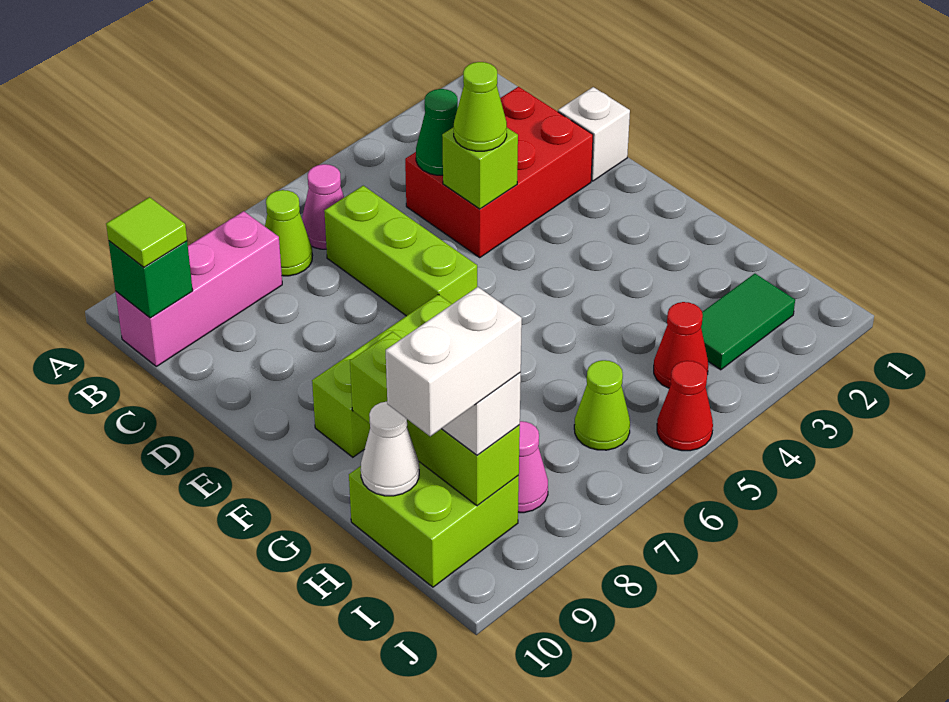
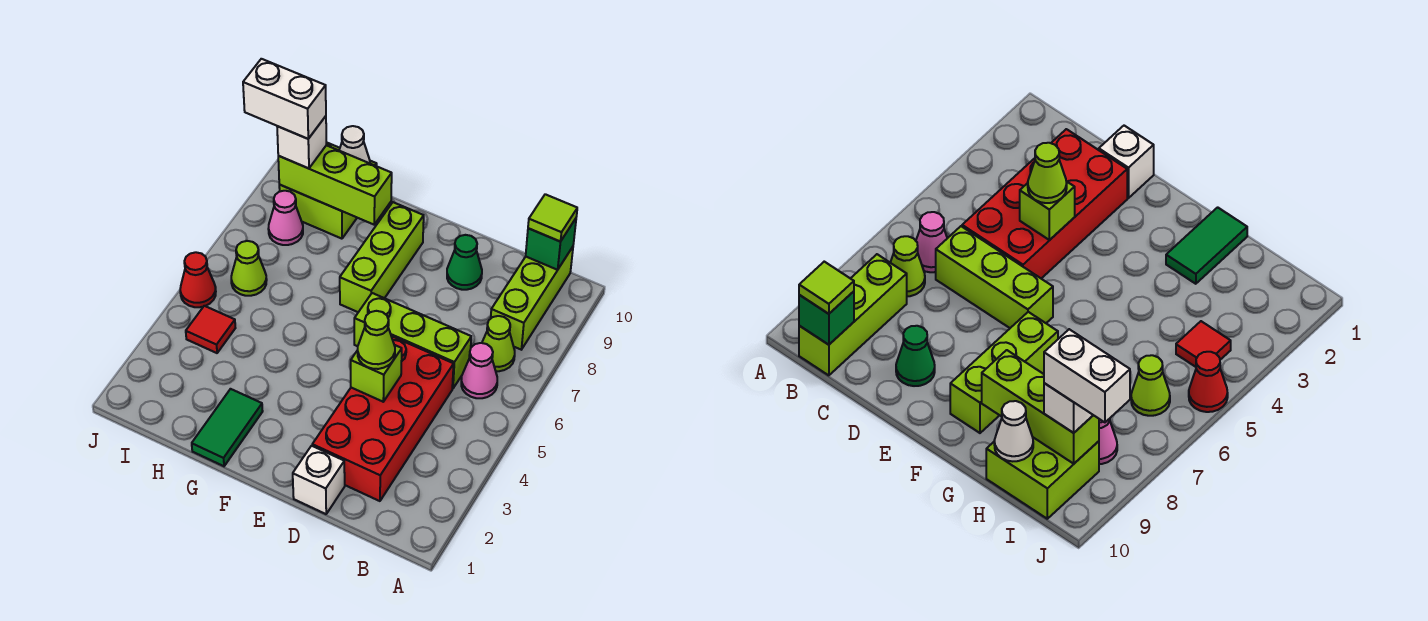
pink brick B8:B10 level 1 -> lime brick B8:B10 level 1
red brick C2:D4 level 1 -> red brick C2:D5 level 1
green cone C4 level 2 -> green cone D9 level 1
green tile I2:I3 level 1 -> green tile G1:G2 level 1
red cone I4 level 1 -> red tile I4 level 1
white brick I9:I10 level 4 -> white brick I9:J9 level 4

